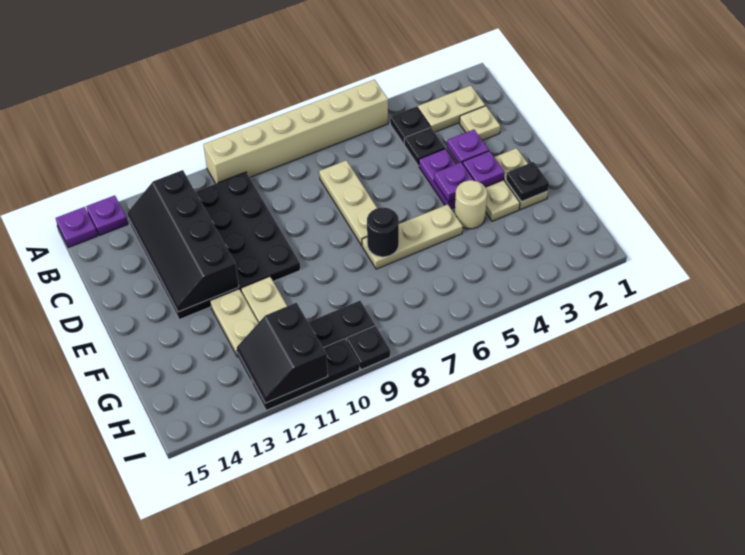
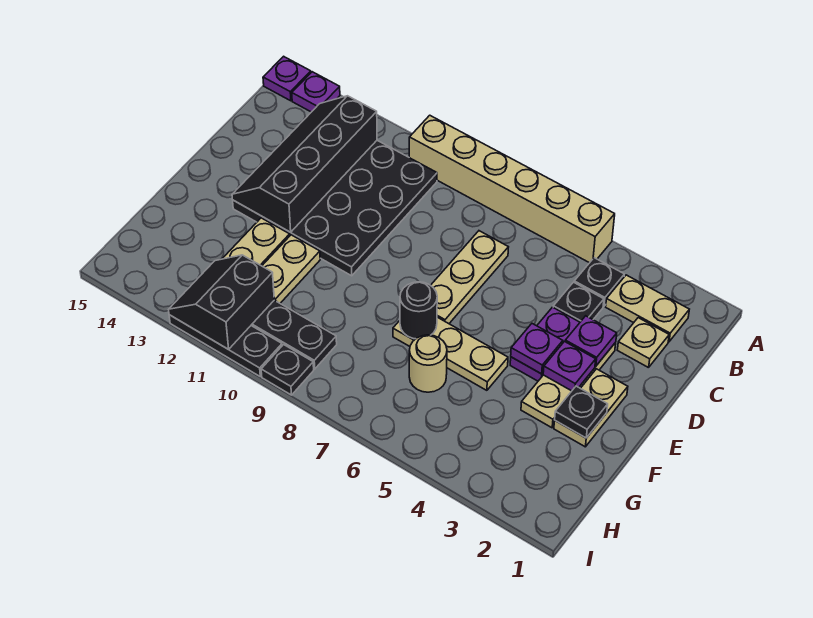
tan round brick F4 level 1 -> tan round brick G6 level 1

